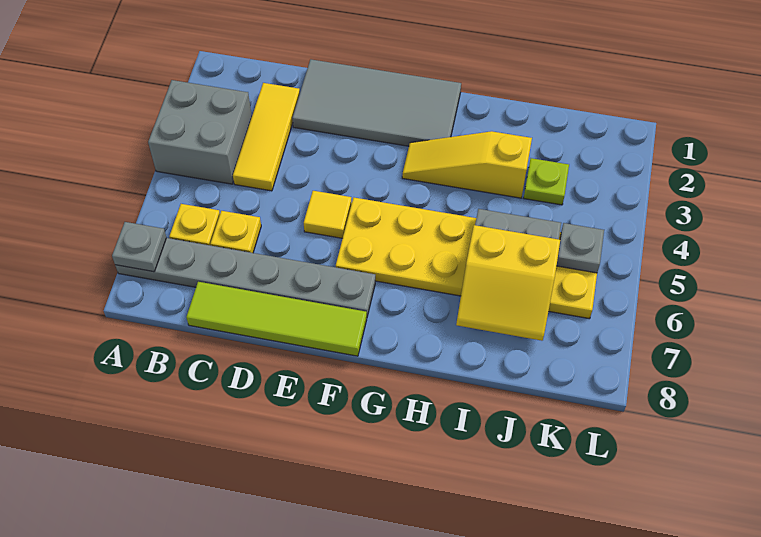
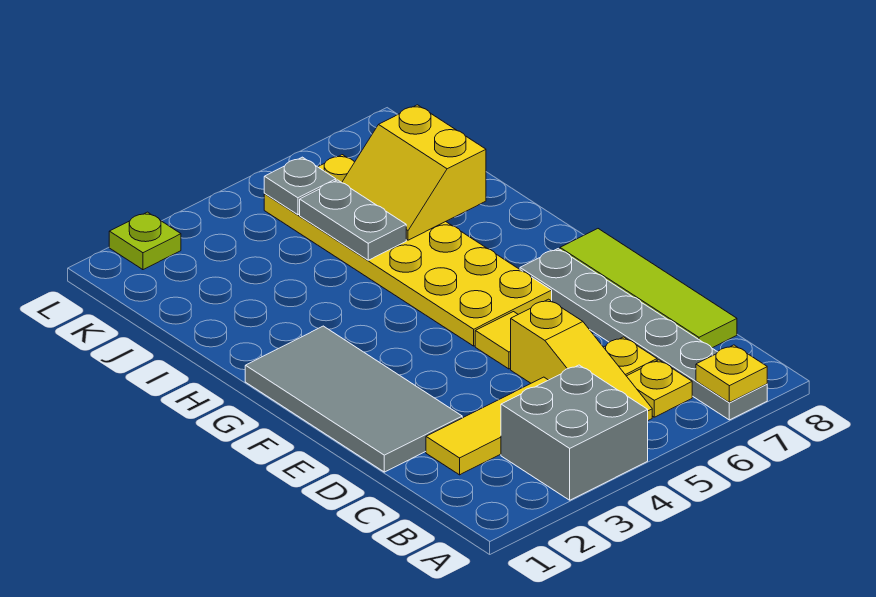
grey plate A7 level 2 -> yellow plate A7 level 2
yellow slope G3:I3 level 1 top I -> yellow slope B5:D5 level 1 top D
yellow slope I6:J7 level 2 top 6 -> yellow slope I6:J7 level 2 top 7
lime plate J3 level 1 -> lime plate L2 level 1

